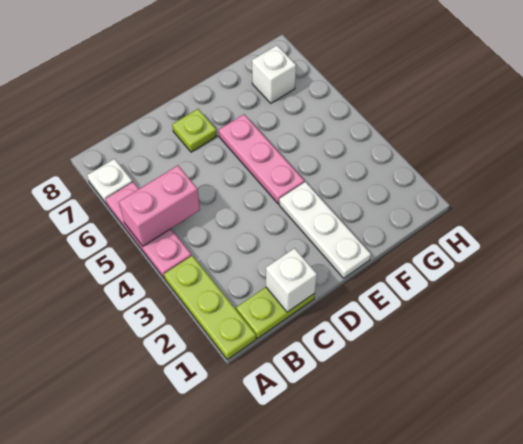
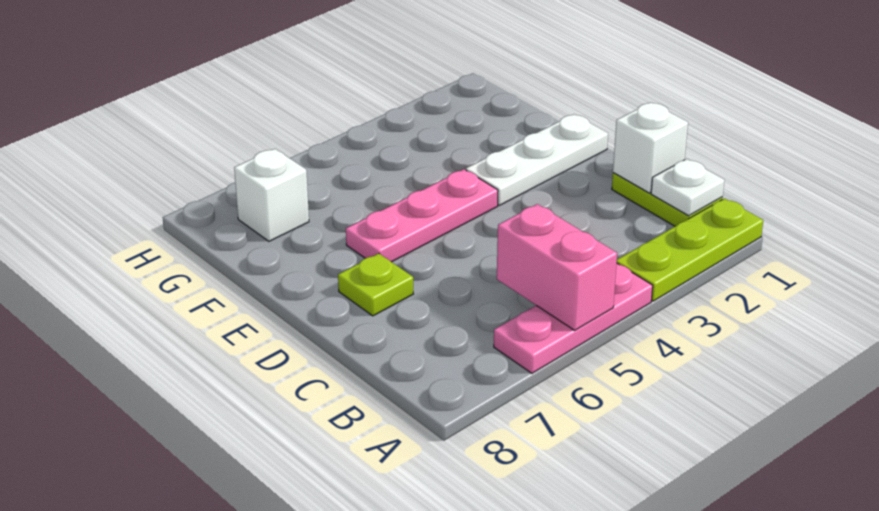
white plate A7 level 1 -> white plate B1 level 2

